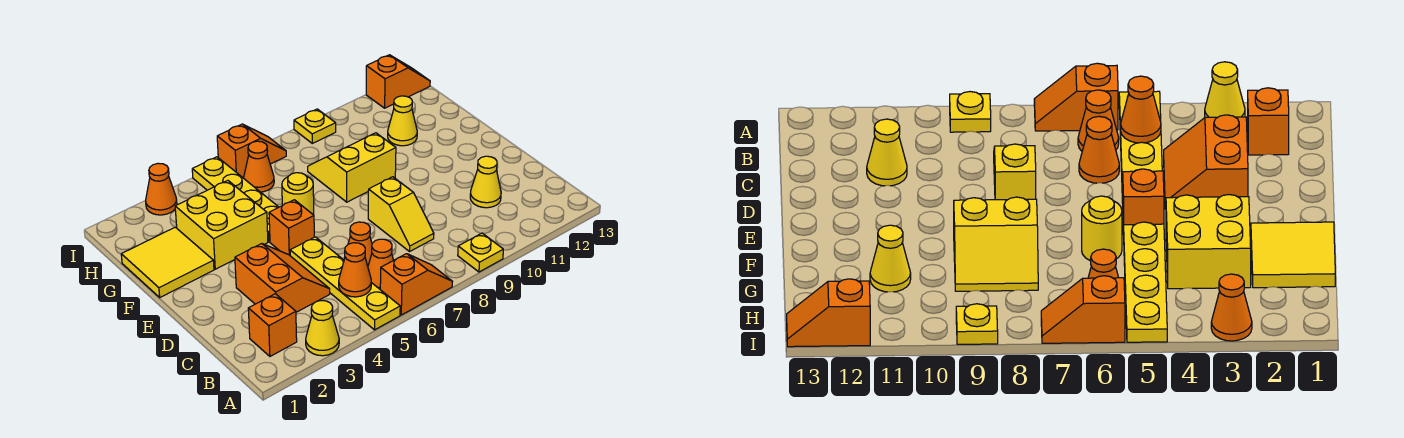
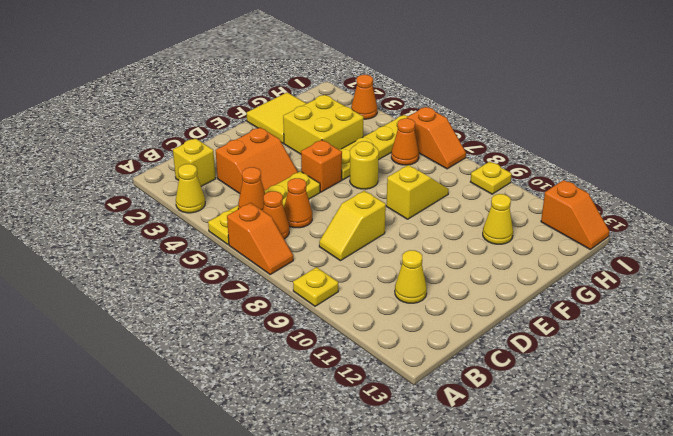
orange brick B2 level 1 -> yellow brick B2 level 1
yellow slope F8:G9 level 1 top F -> yellow slope F8:G8 level 1 top F

